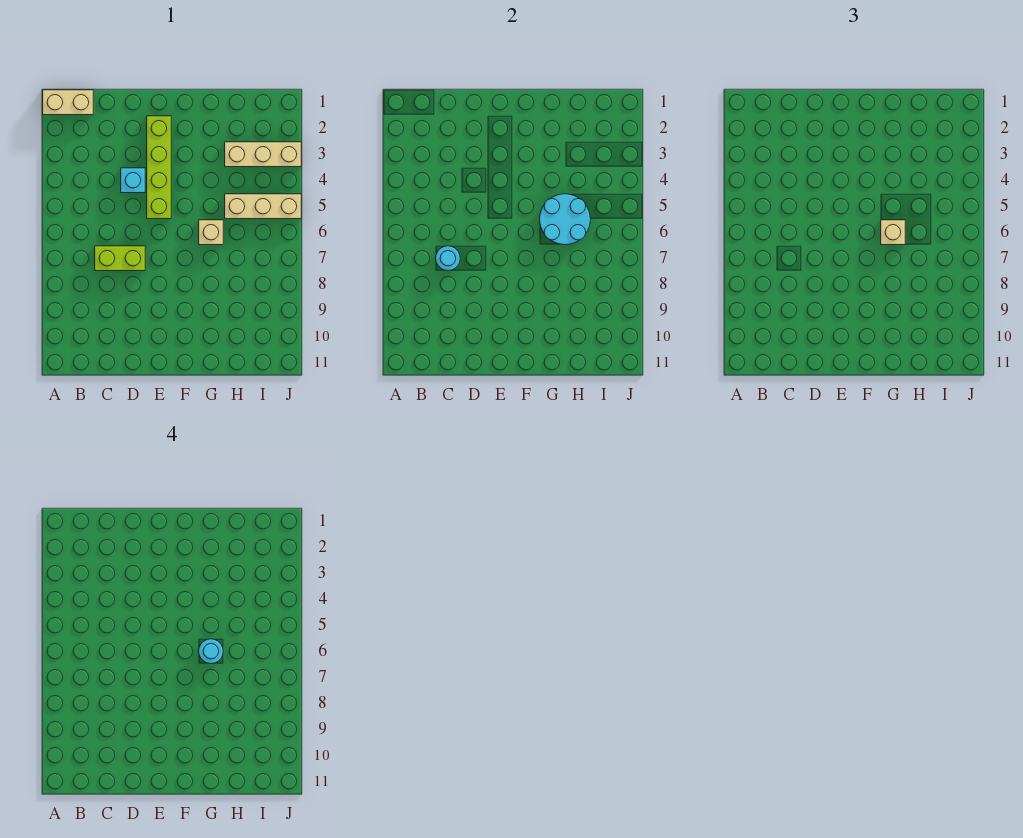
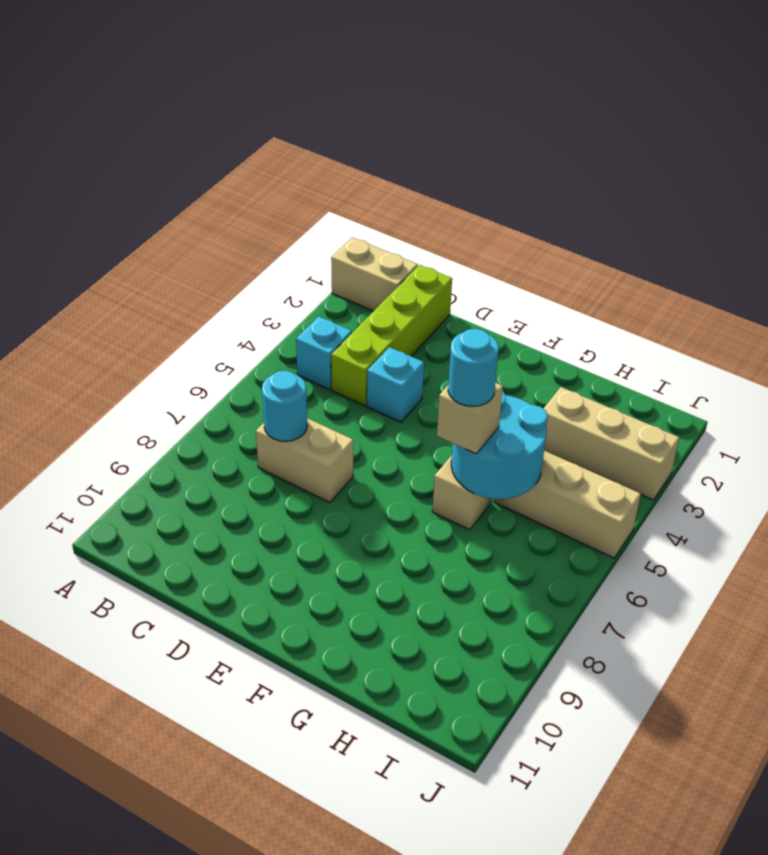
none -> cyan brick B4 level 1
lime brick C7:D7 level 1 -> tan brick C7:D7 level 1
lime brick E2:E5 level 1 -> lime brick C1:C4 level 1

